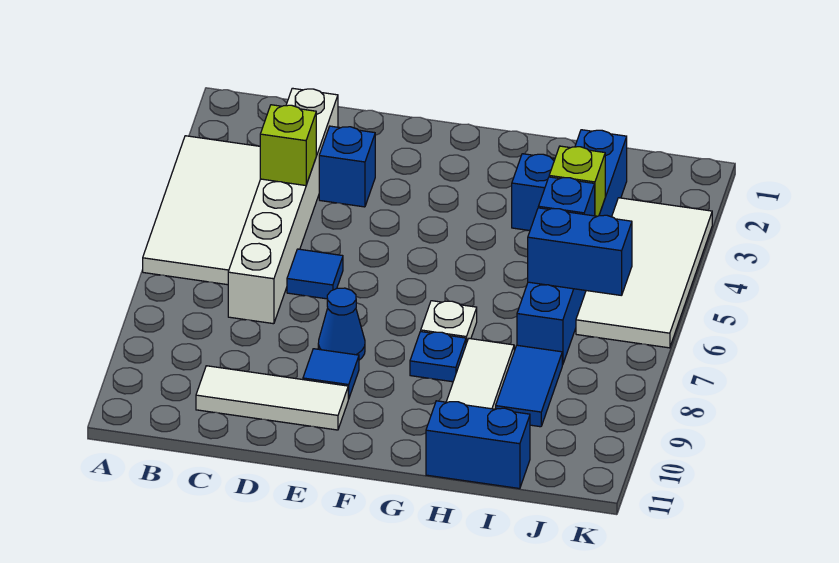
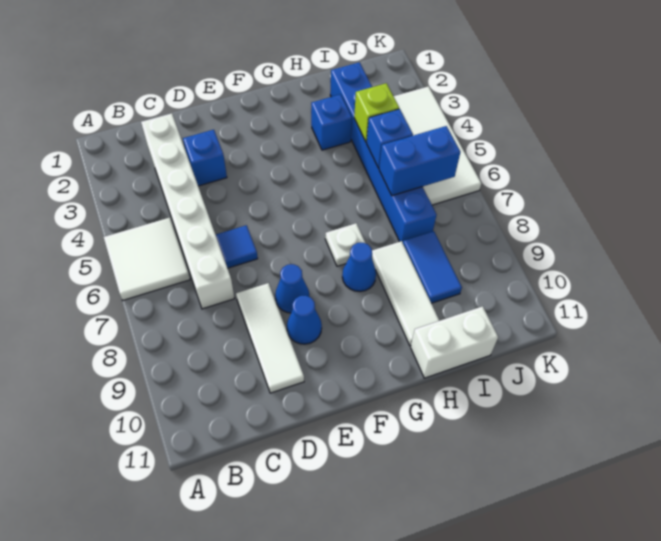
white tile A3:B6 level 1 -> white tile A5:B6 level 1
lime brick C4 level 2 -> none
white tile C10:E10 level 1 -> white tile D8:D10 level 1
blue tile E9 level 1 -> blue cone E9 level 1
blue plate G8 level 1 -> blue cone G8 level 1
blue brick H11:I11 level 1 -> white brick H11:I11 level 1

